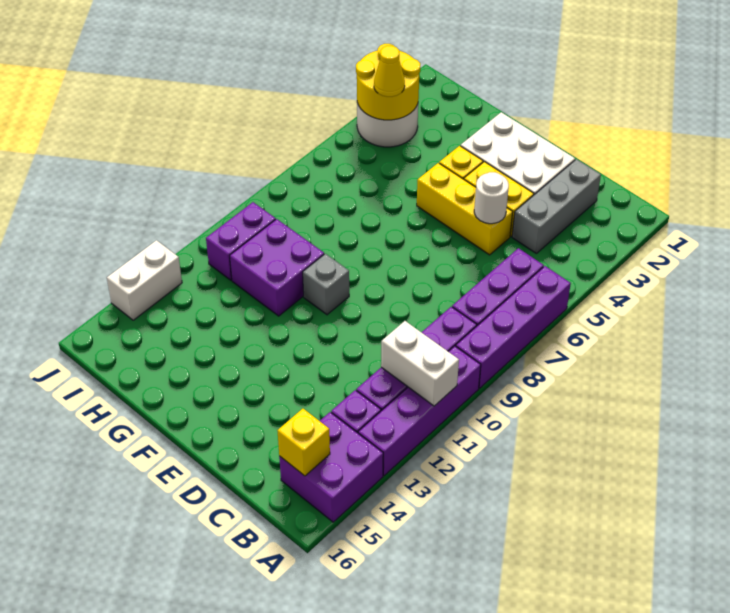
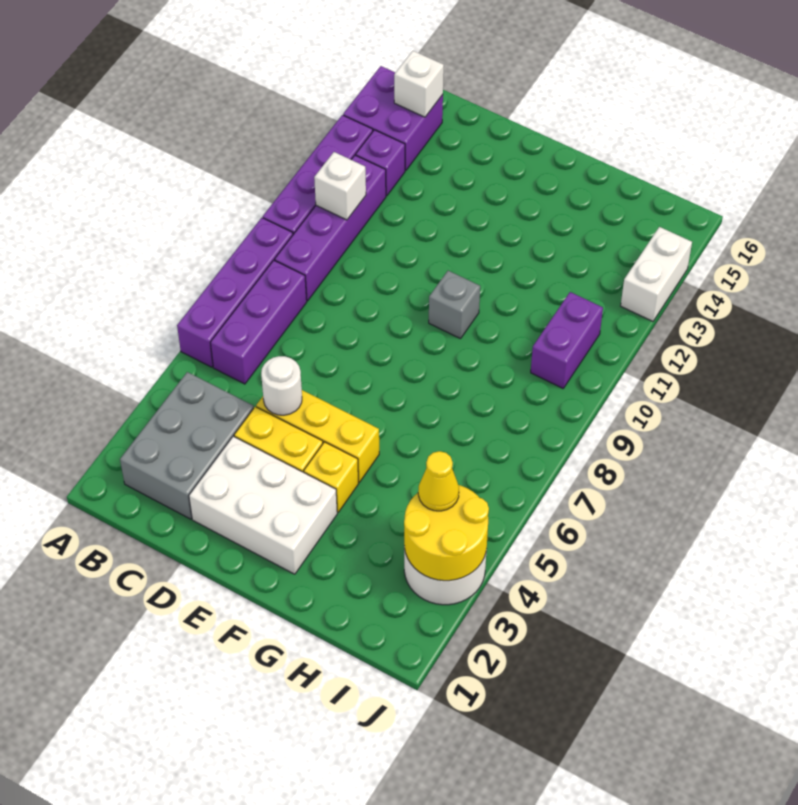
white brick A11:B11 level 2 -> white brick B11 level 2
yellow brick B15 level 2 -> white brick B15 level 2
grey brick C2:C4 level 1 -> grey brick B2:C4 level 1
purple brick G10:H11 level 1 -> none

